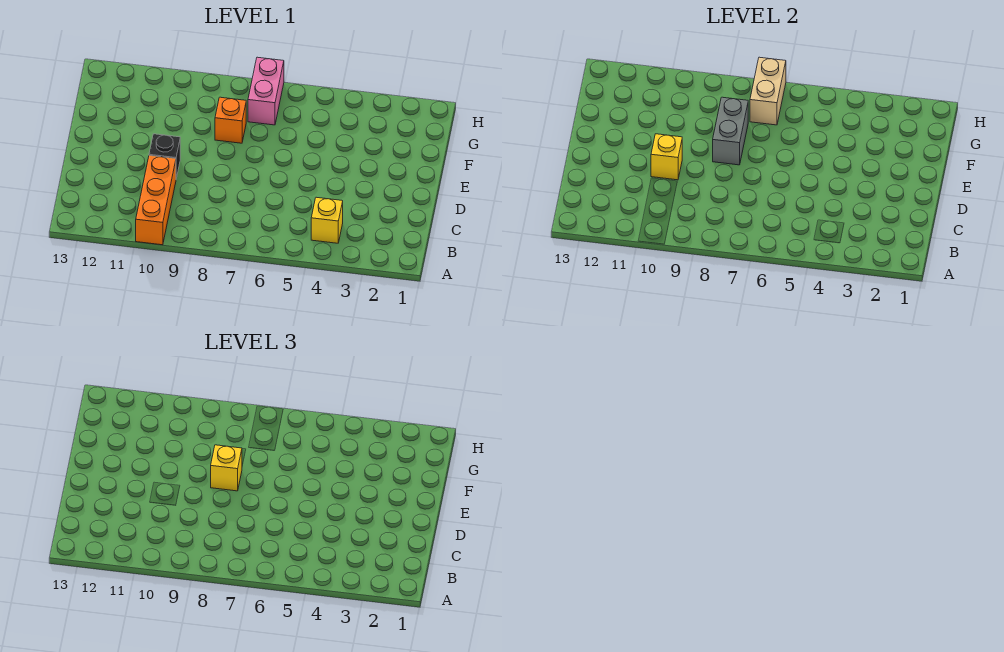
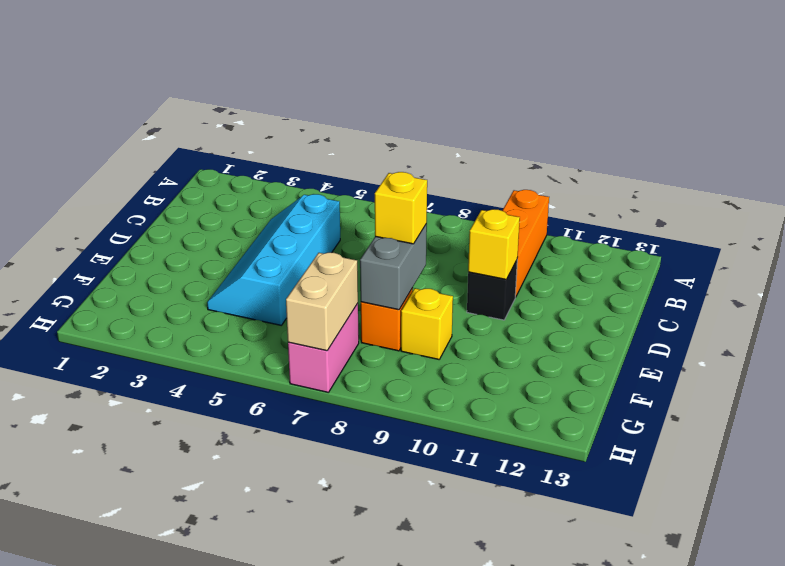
yellow brick B4 level 1 -> yellow brick F9 level 1
none -> cyan slope C4:F5 level 1 top 5

